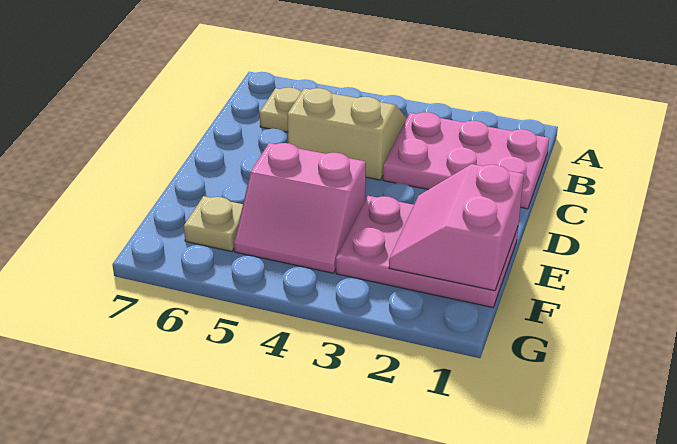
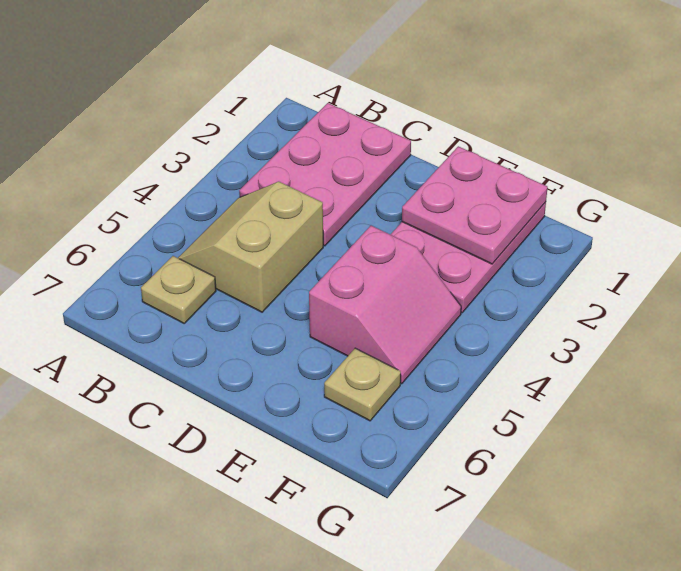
pink slope E1:F2 level 2 top 1 -> pink plate E1:F2 level 2

